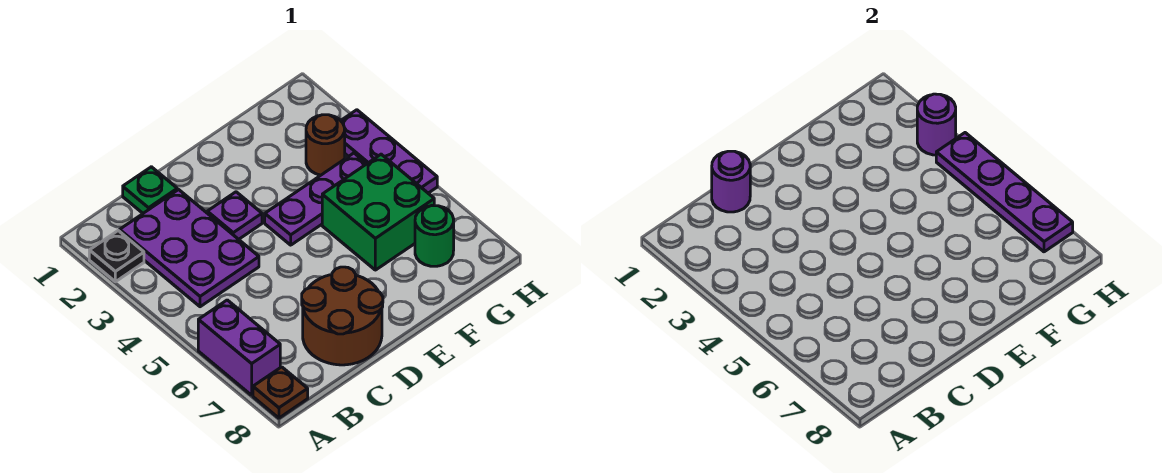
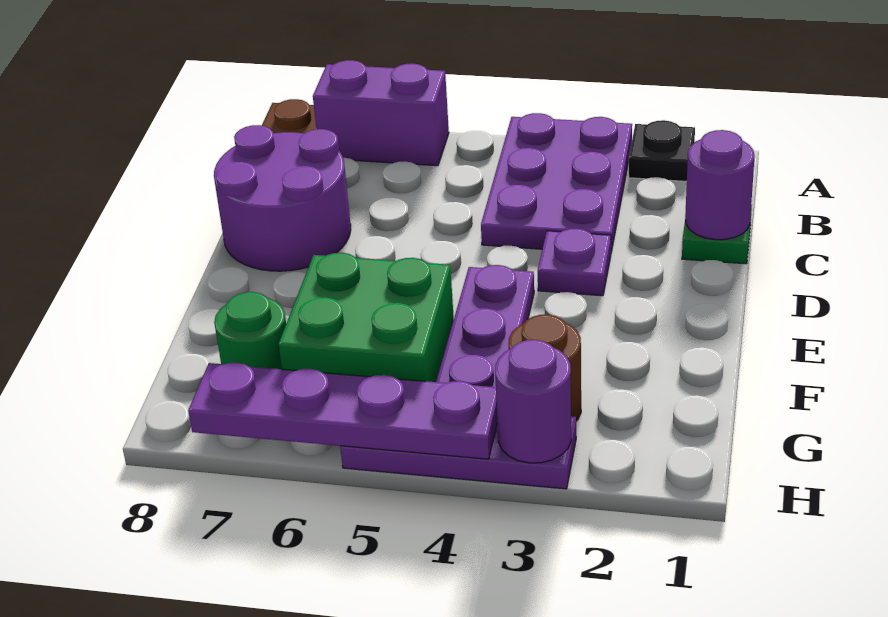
purple plate B2:C4 level 1 -> purple plate A3:C4 level 1
brown round brick C7:D8 level 1 -> purple round brick C7:D8 level 1

